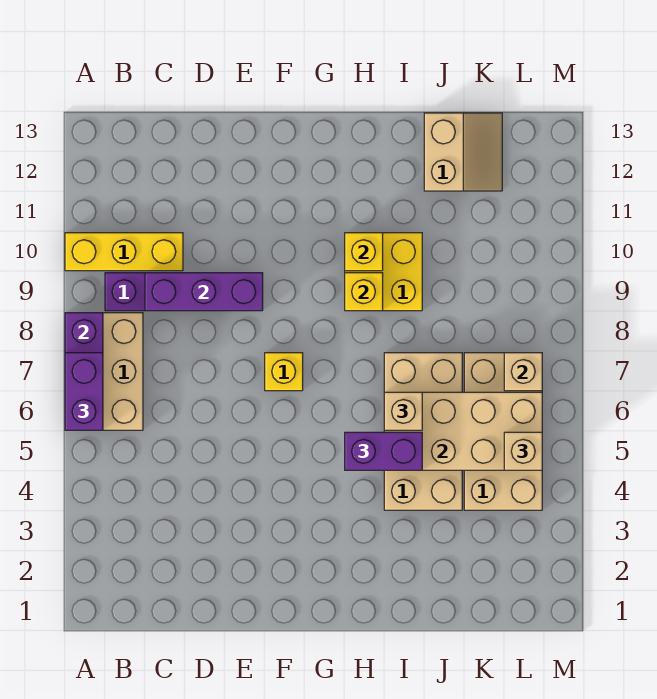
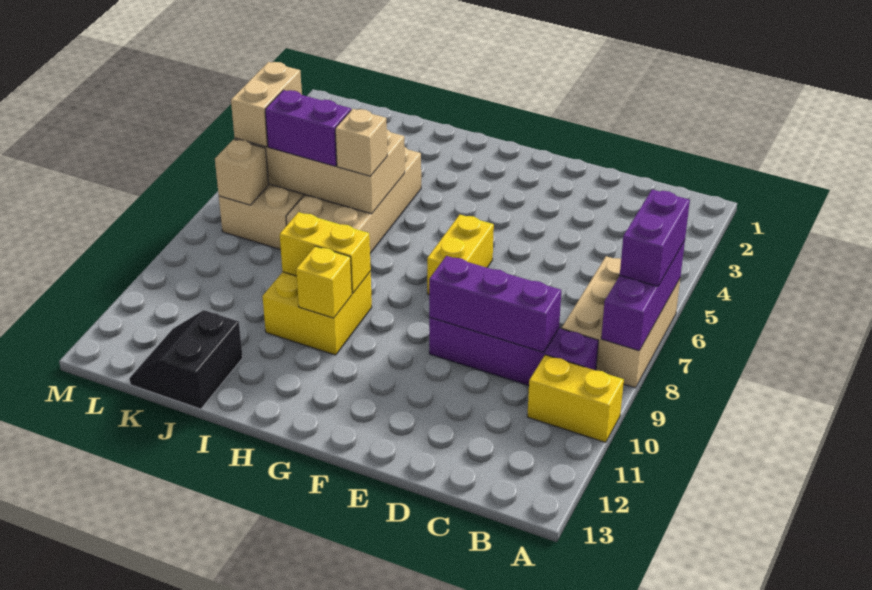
yellow brick A10:C10 level 1 -> yellow brick A10:B10 level 1
yellow brick F7 level 1 -> yellow brick F6:F7 level 1
purple brick H5:I5 level 3 -> purple brick J6:K6 level 3
yellow brick H9 level 2 -> yellow brick H9:I9 level 2
tan slope J12:K13 level 1 top J -> black slope J12:K13 level 1 top J
tan brick L5 level 3 -> tan brick L5:L6 level 3

